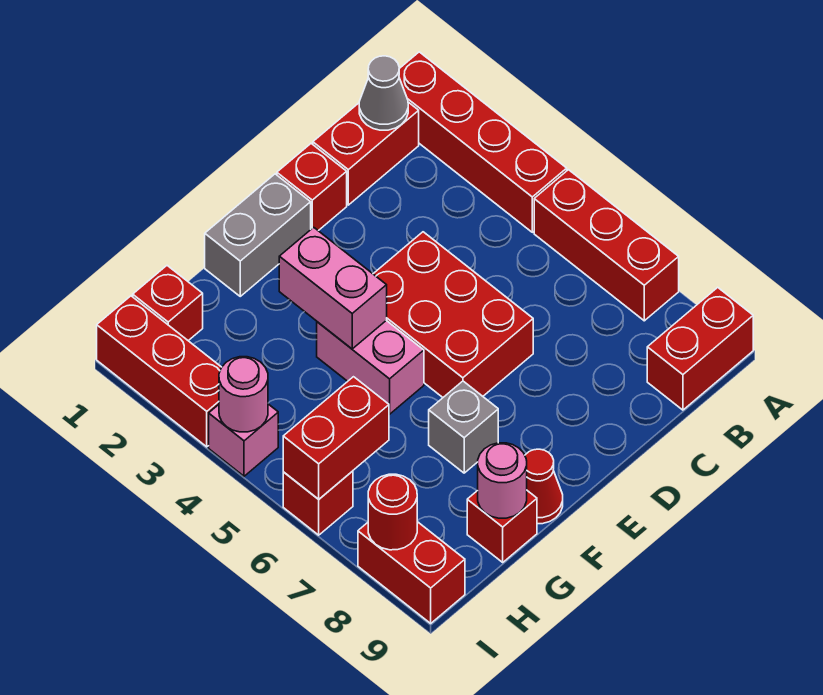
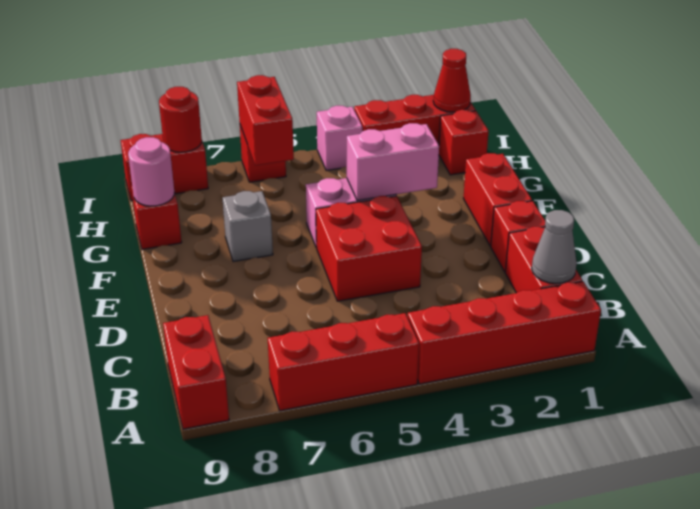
red brick D4:E6 level 1 -> red brick D4:E5 level 1
grey brick E1:F1 level 1 -> red brick E1:F1 level 1
red cone F9 level 1 -> red cone I1 level 2
pink round brick I4 level 2 -> none

